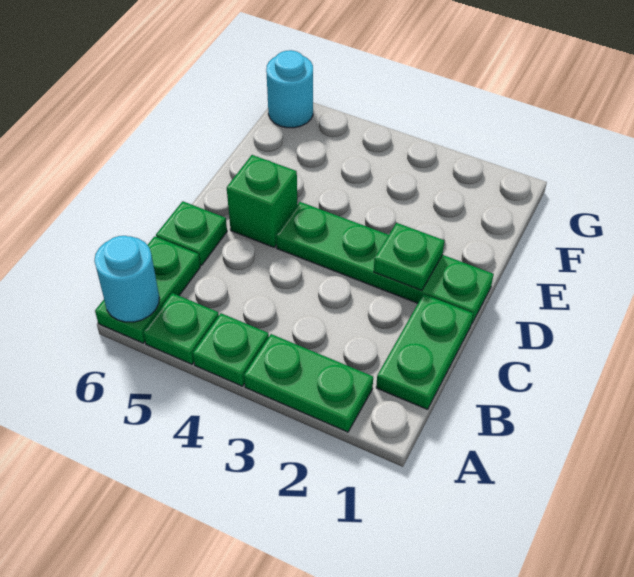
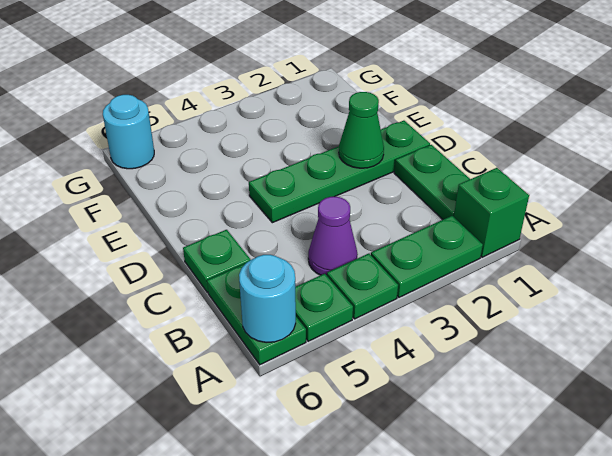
none -> purple cone B4 level 1
green plate D2 level 2 -> green cone D2 level 2
green brick D5 level 1 -> green brick A1 level 1

